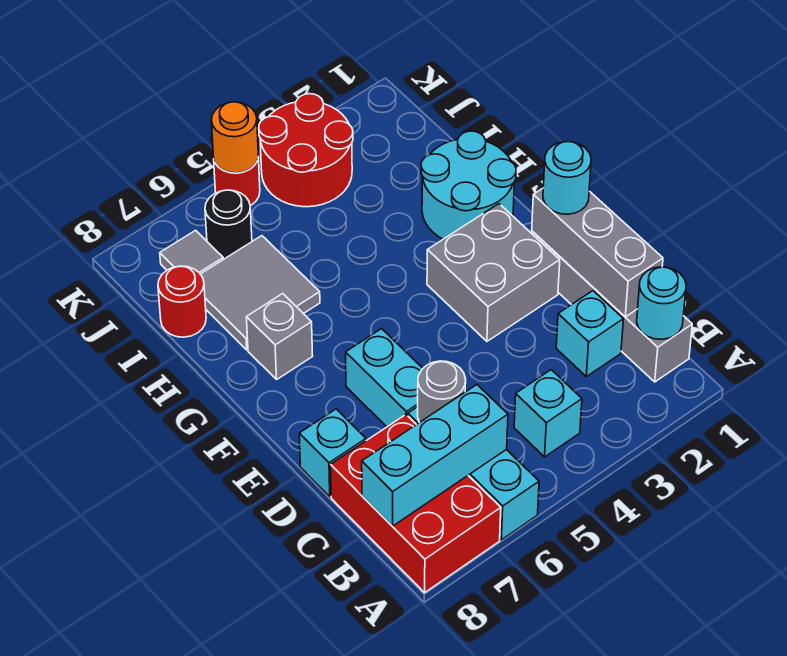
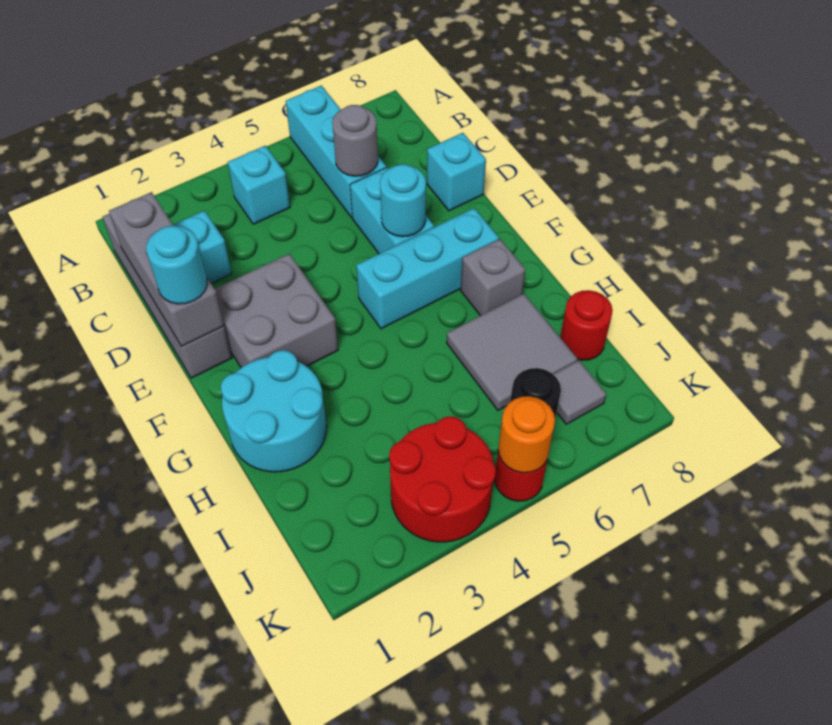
red brick A7:C8 level 1 -> none
cyan round brick B1 level 2 -> cyan round brick E6 level 2
cyan brick B6:B8 level 2 -> cyan brick F5:F7 level 1

